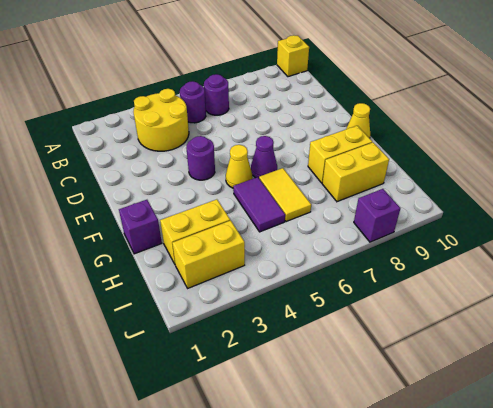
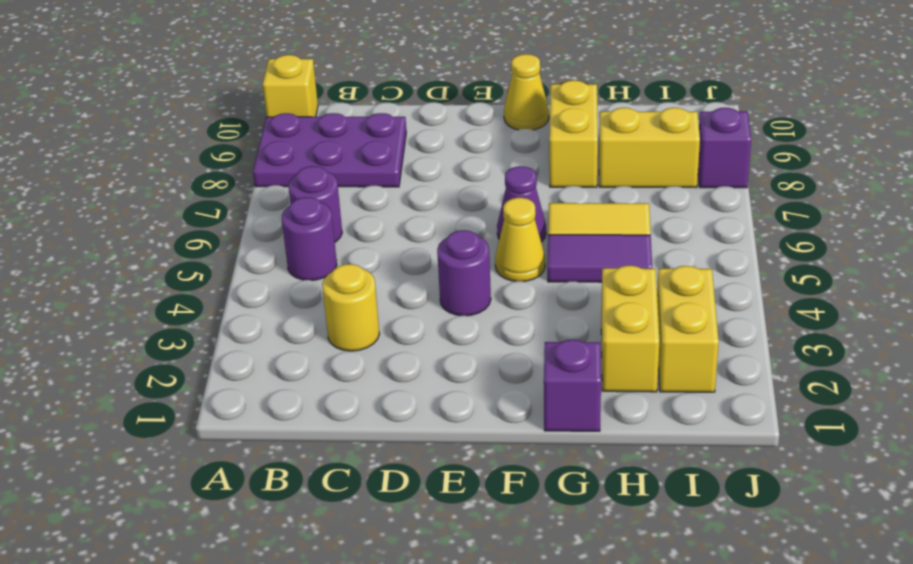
none -> purple plate A8:C9 level 1
yellow round brick B3:C4 level 1 -> yellow round brick C3 level 1
yellow brick H8:H9 level 1 -> yellow brick H8:I8 level 1

